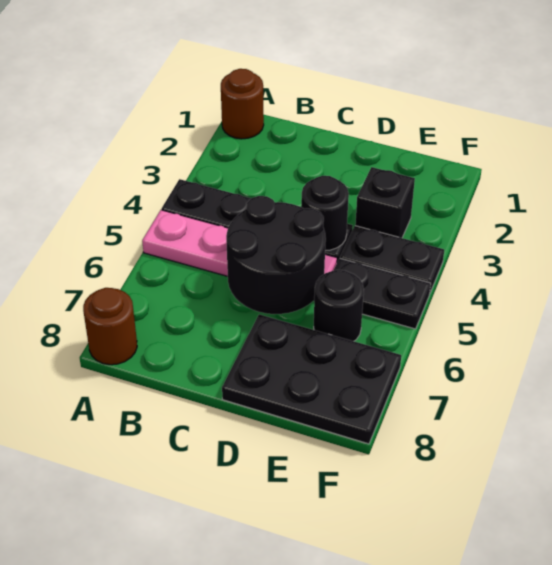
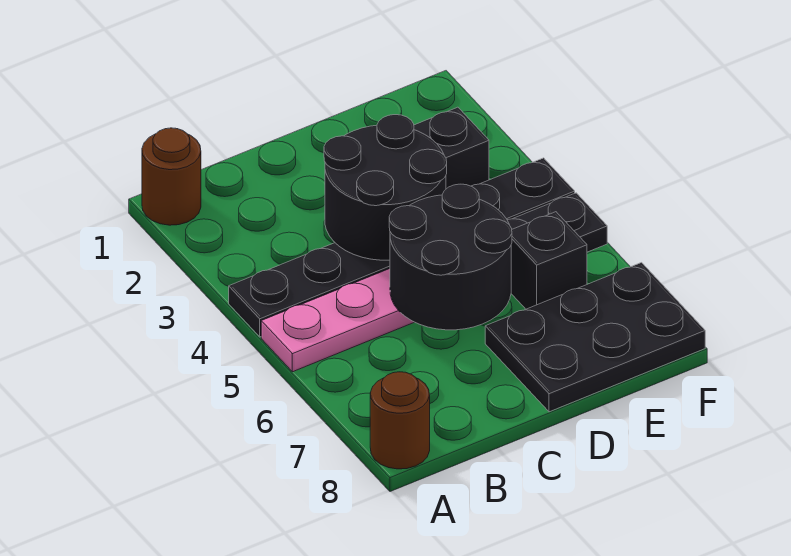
black round brick D4 level 2 -> black round brick C3:D4 level 2
black round brick E6 level 1 -> black brick E6 level 1

